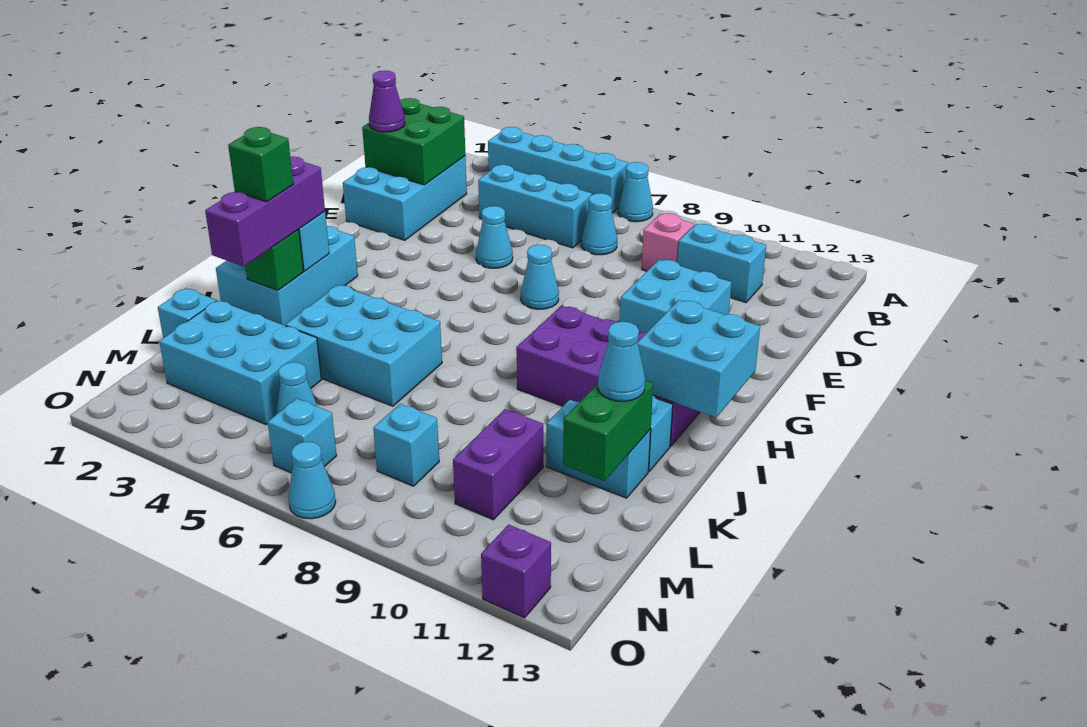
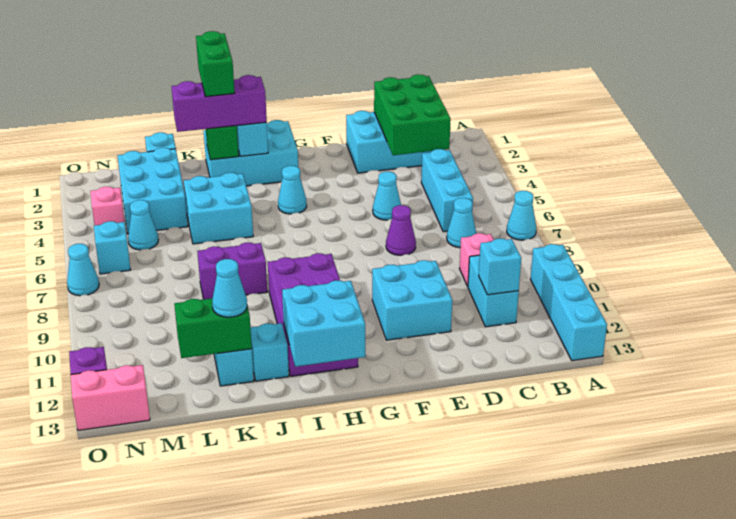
cyan brick A3:A6 level 1 -> cyan brick A10:A13 level 1
green brick C1:D2 level 2 -> green brick C1:D3 level 2
purple cone D1 level 3 -> purple cone E7 level 1
cyan cone F7 level 1 -> cyan cone H4 level 1
green brick J2 level 4 -> green brick J1:J2 level 4
cyan brick J4:K6 level 1 -> cyan brick J4:K5 level 1
purple brick L10:M10 level 1 -> purple brick J8:K8 level 1
cyan brick M8 level 1 -> cyan brick C11 level 2
none -> pink brick N4 level 1
none -> pink brick N13:O13 level 1

